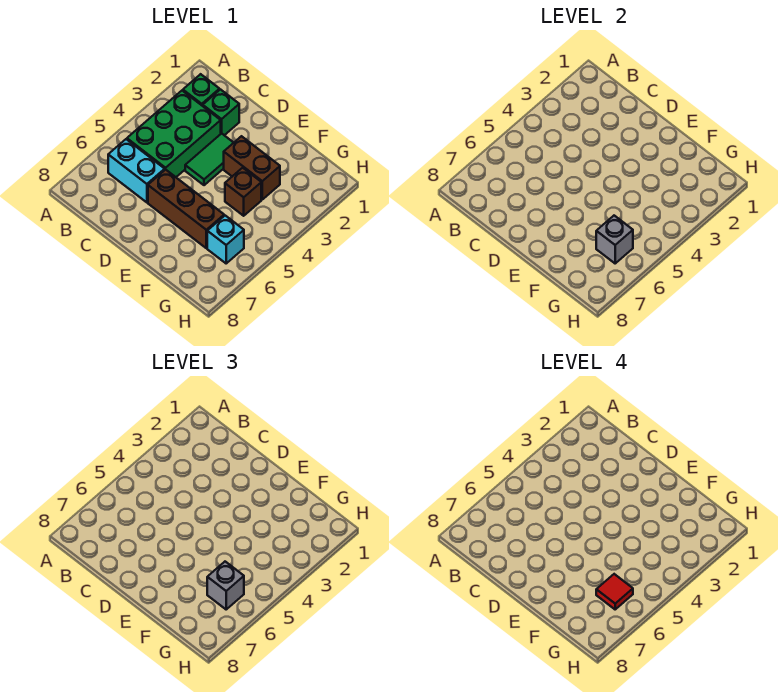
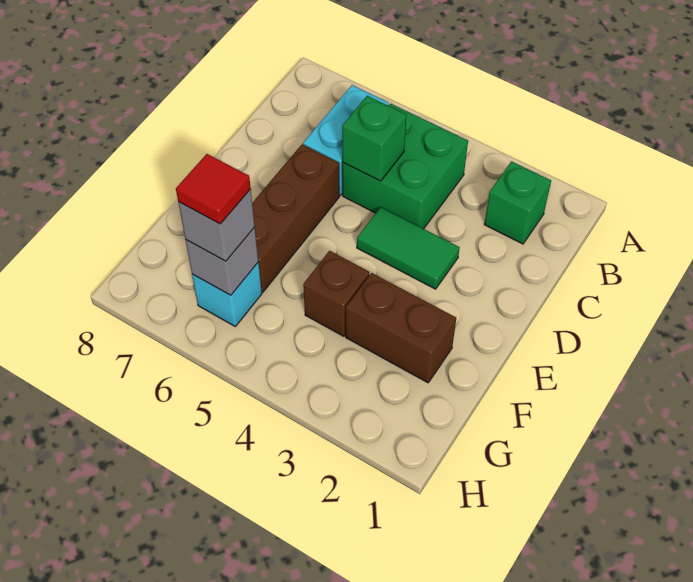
green brick B3:C5 level 1 -> green brick B4:C5 level 1
green brick C2 level 1 -> green brick C5 level 2
brown brick E3:F3 level 1 -> brown brick F2:F3 level 1

